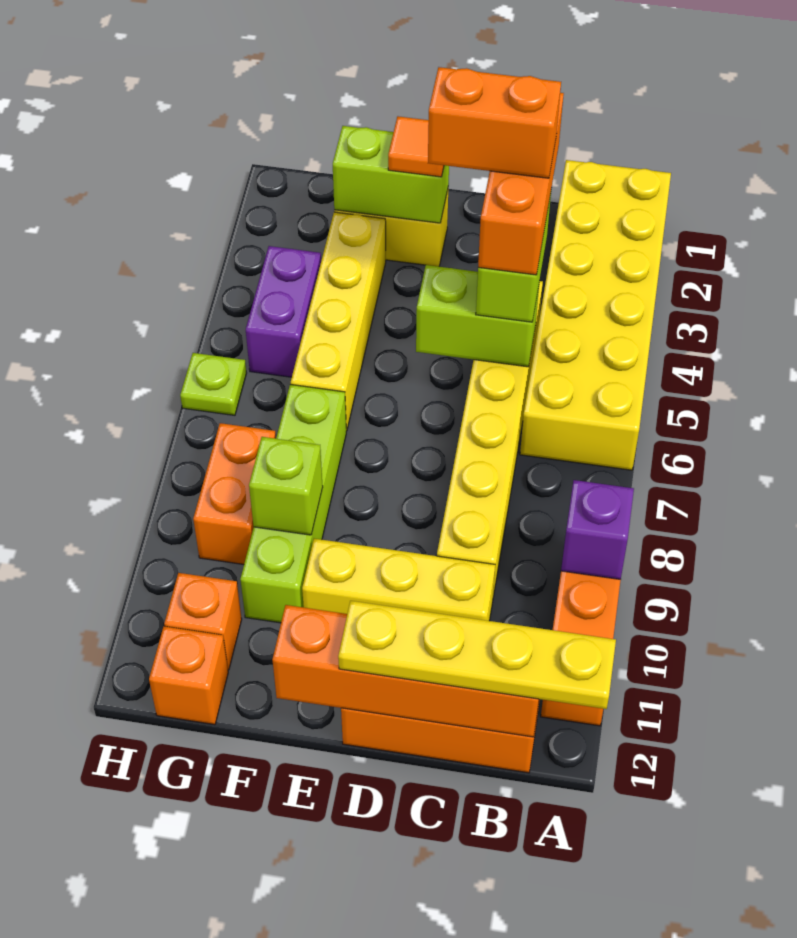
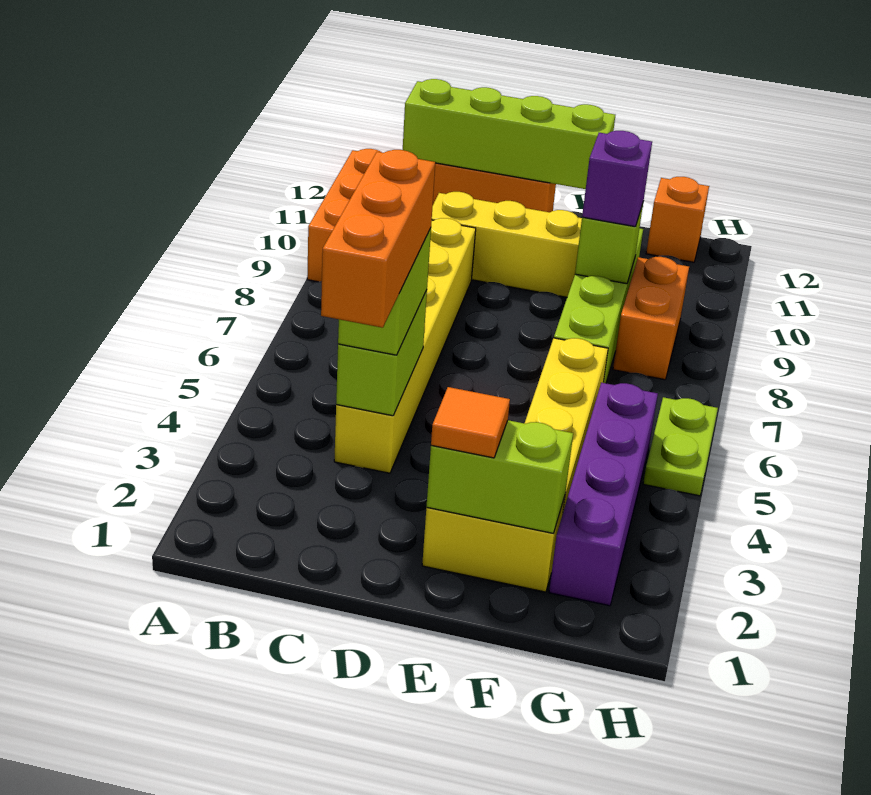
yellow brick A1:B6 level 1 -> none
purple brick A9 level 2 -> purple brick F9 level 3
yellow plate A12:D12 level 3 -> none
orange brick B12:E12 level 2 -> lime brick B12:E12 level 2
orange brick C4:D4 level 5 -> none
lime brick C5:D5 level 2 -> lime brick C4:C5 level 2
purple brick G4:G5 level 1 -> purple brick G2:G5 level 1
orange brick G11 level 1 -> none
lime plate H6 level 1 -> lime plate H5:H6 level 1

